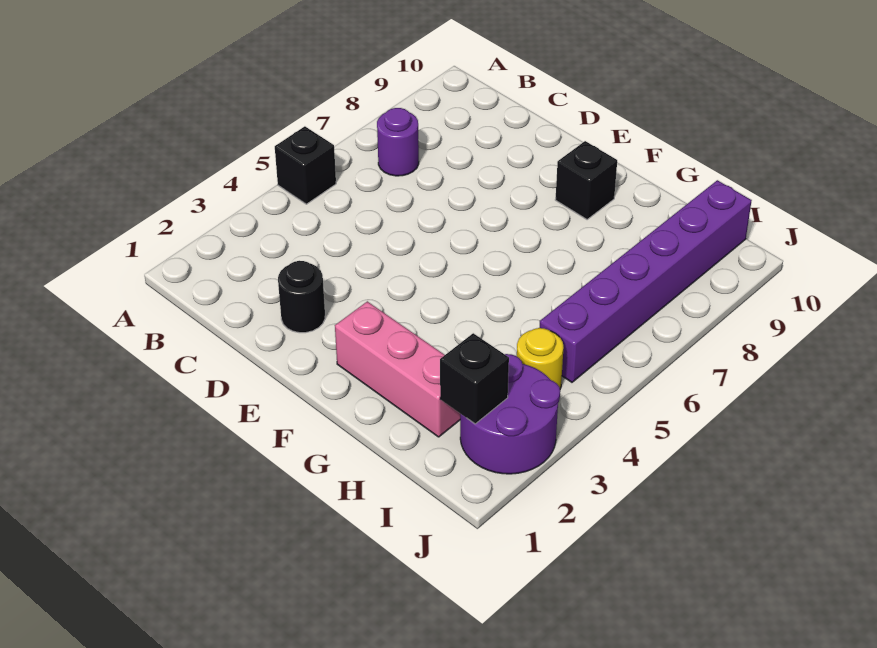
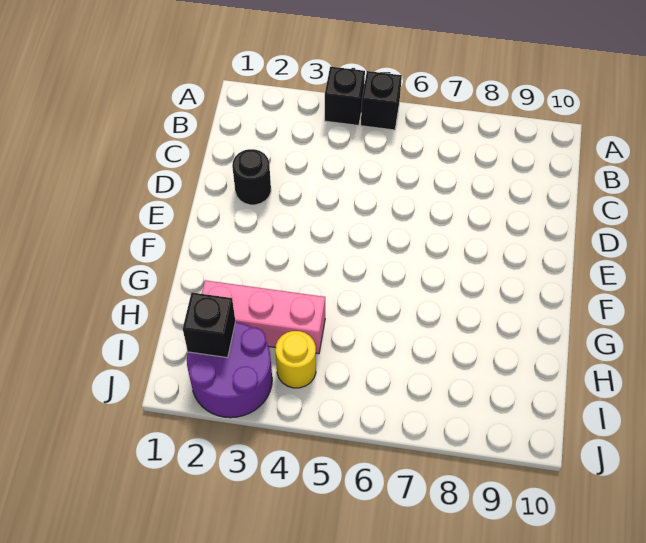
purple round brick B7 level 1 -> none
pink brick F2:H2 level 1 -> pink brick H2:H4 level 1
black brick F9 level 1 -> black brick A4 level 1
purple brick I5:I10 level 1 -> none

